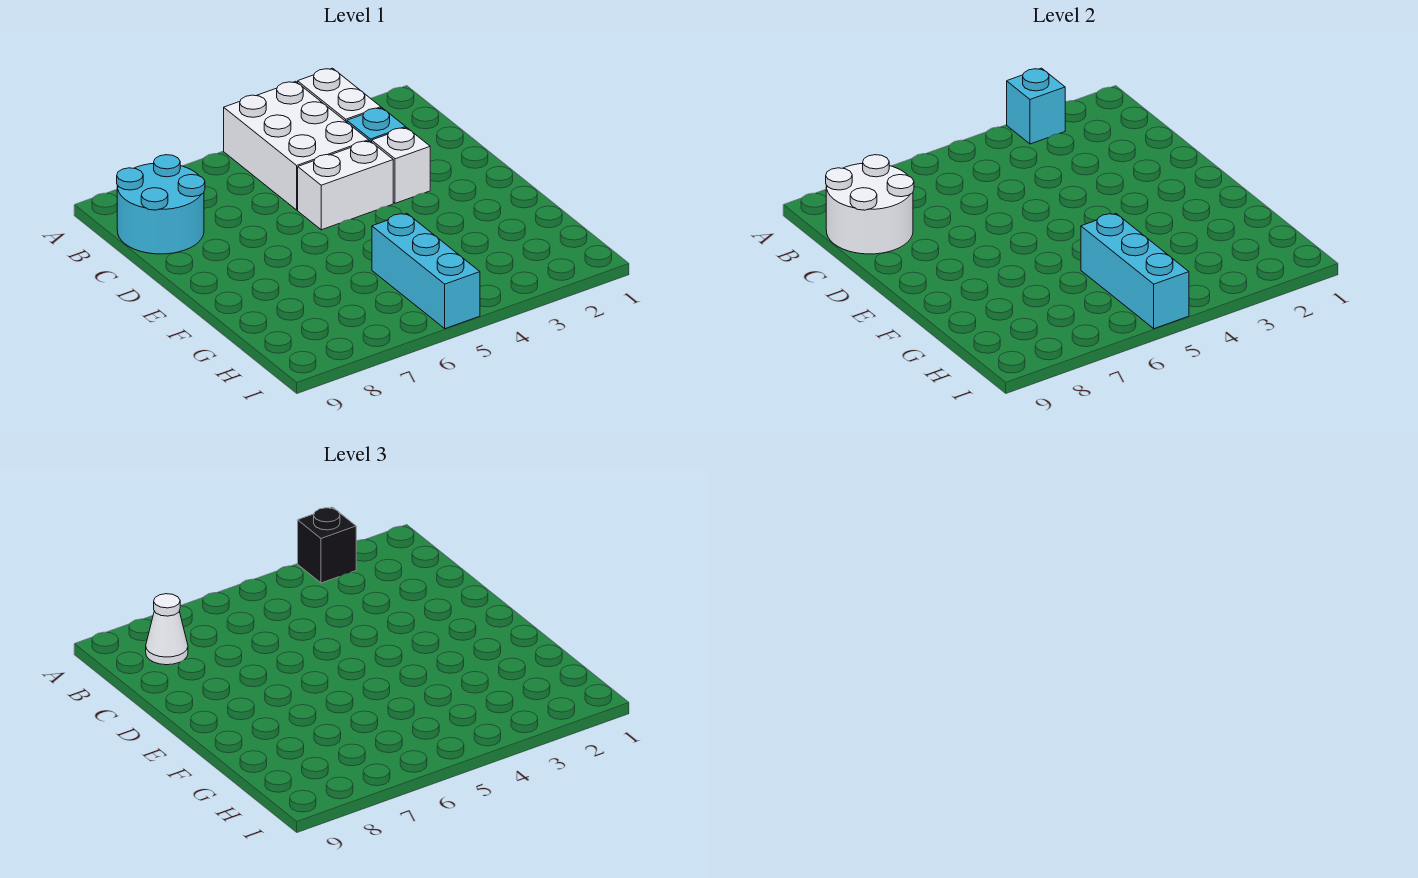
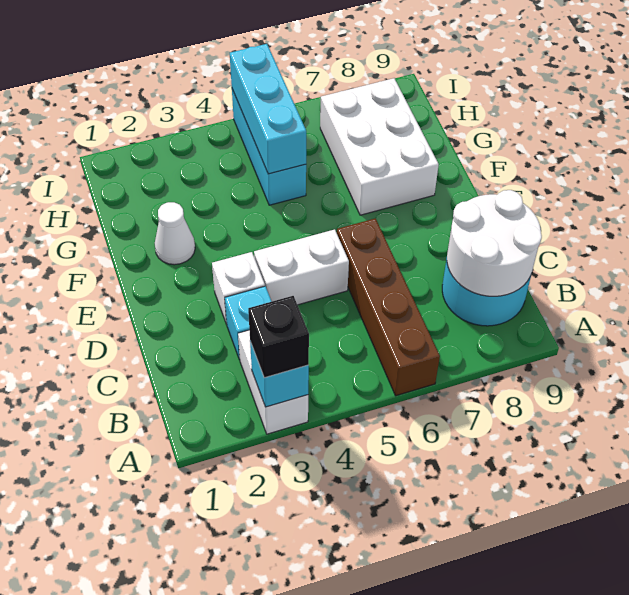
white brick A4:C5 level 1 -> white brick F7:H8 level 1
none -> brown brick A6:D6 level 1
white cone B8 level 3 -> white cone F2 level 1

